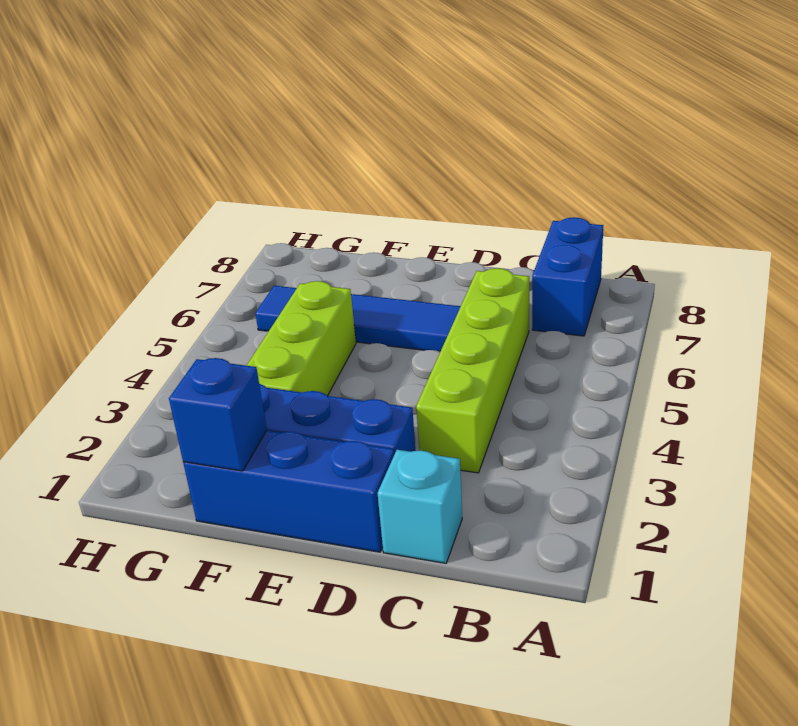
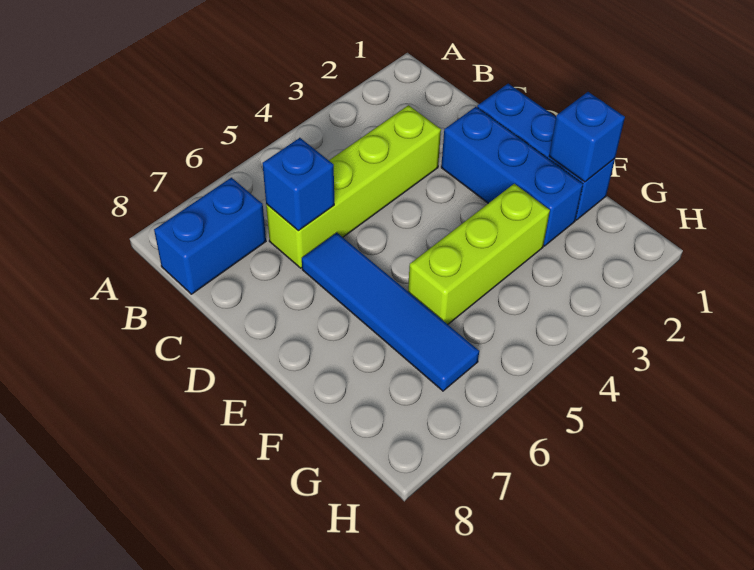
cyan brick C1 level 1 -> none
none -> blue brick C6 level 2

